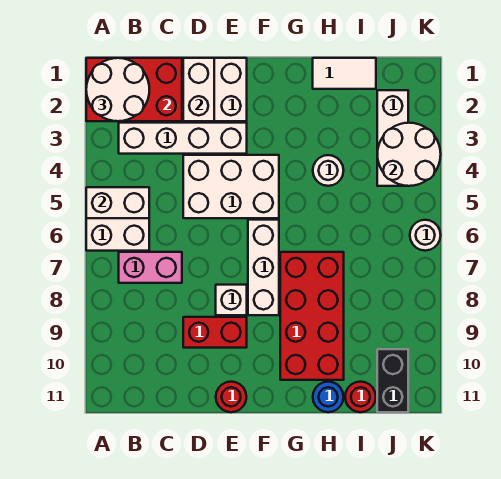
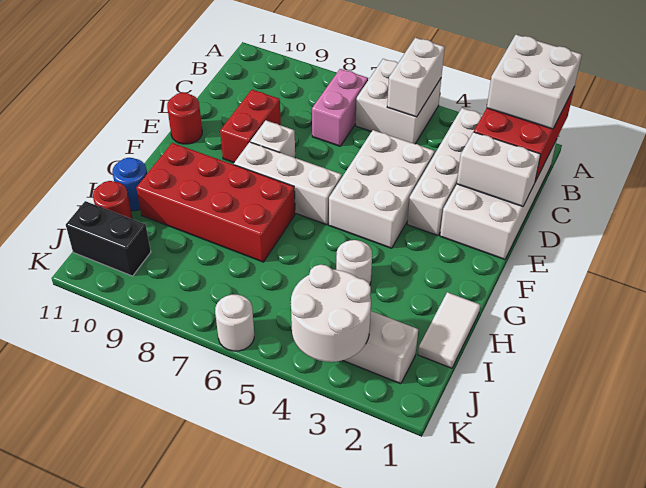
white round brick A1:B2 level 3 -> white brick A1:B2 level 3

